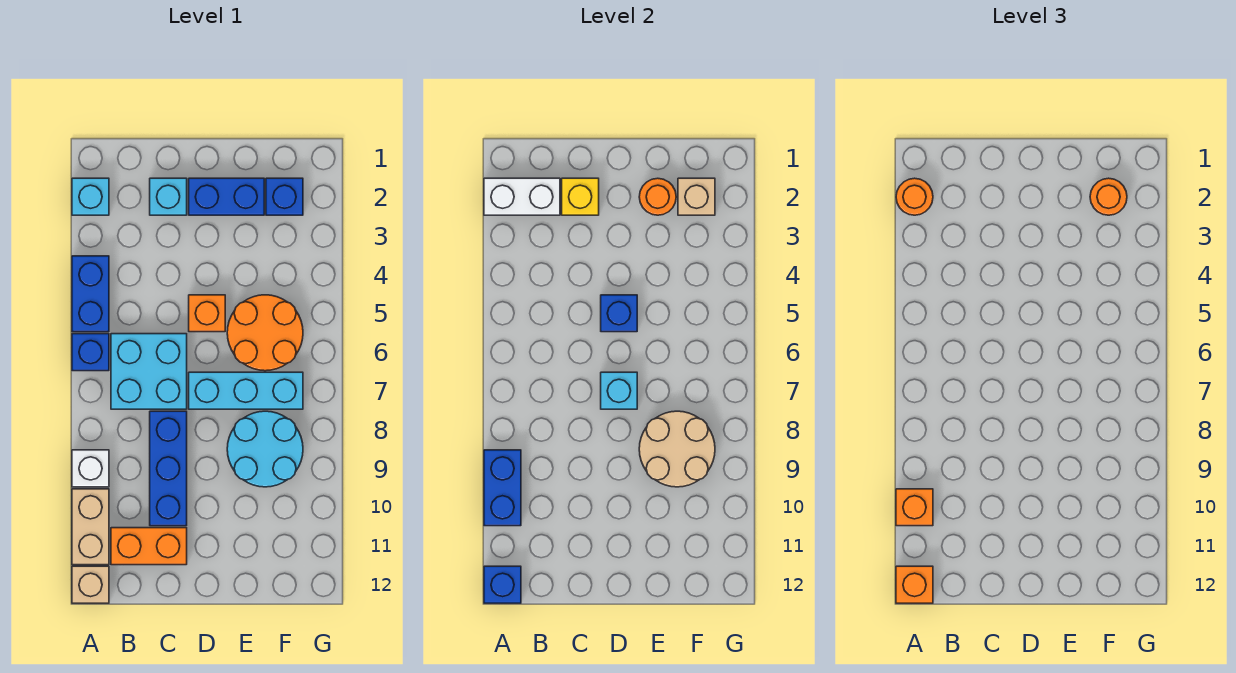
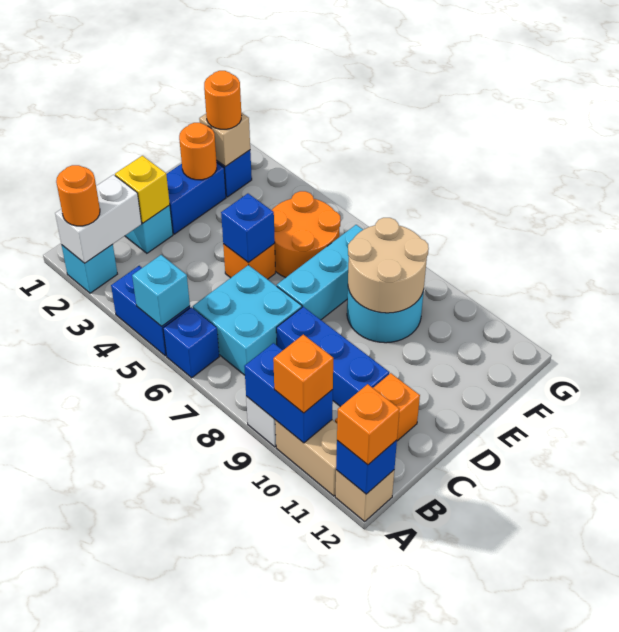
cyan brick D7 level 2 -> cyan brick A5 level 2

